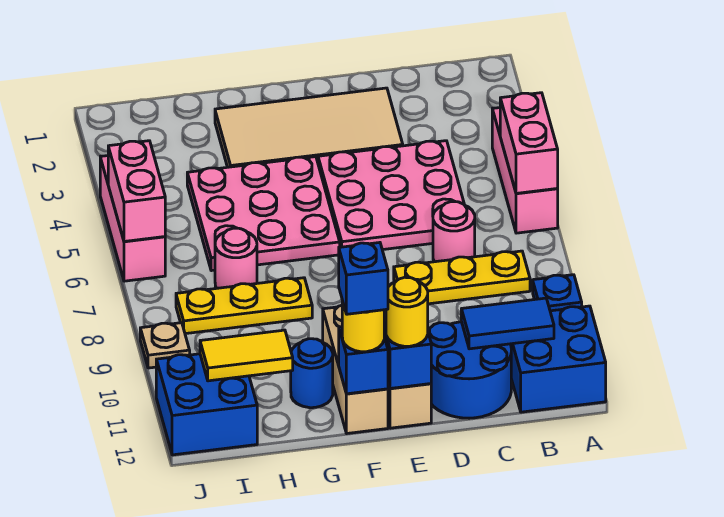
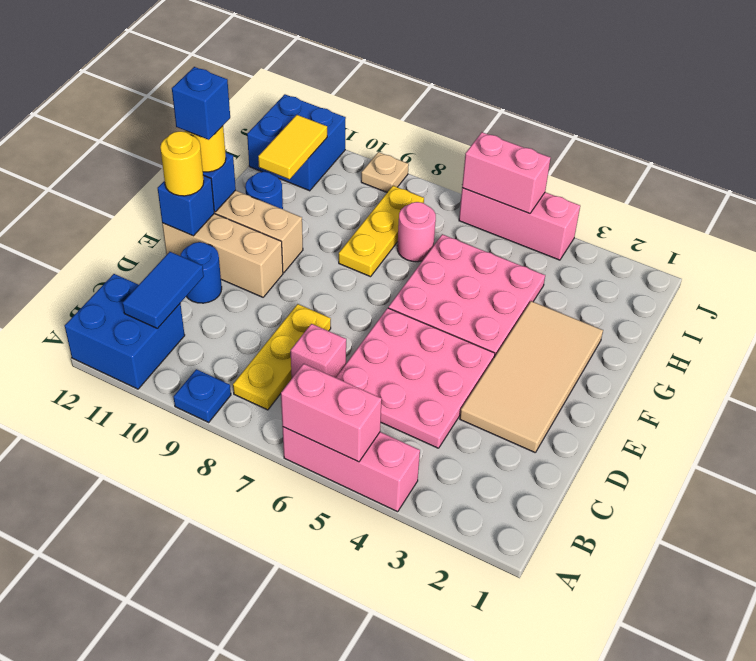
pink round brick C7 level 1 -> pink brick C7 level 1
blue round brick C11:D12 level 1 -> blue round brick D11 level 1

